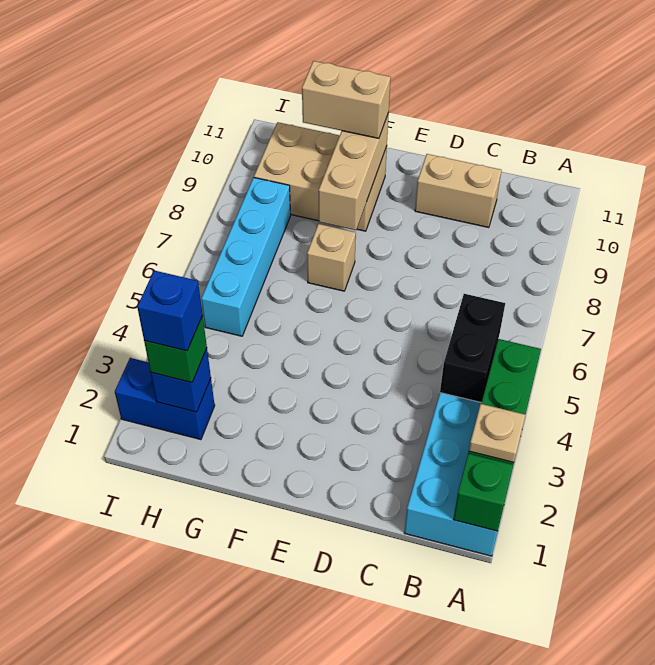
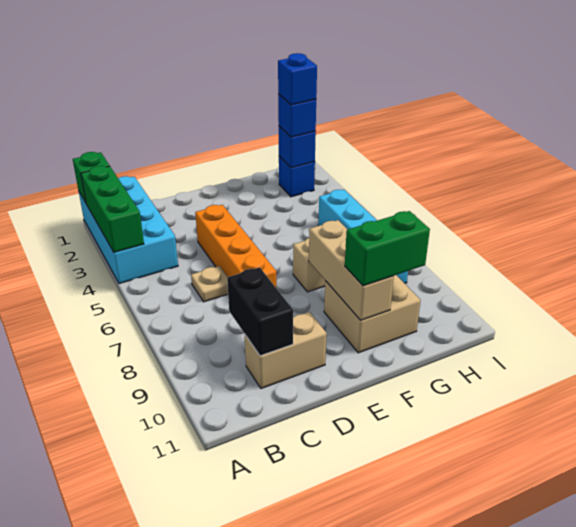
tan plate A2 level 3 -> tan plate C6 level 1
black brick B4:B5 level 2 -> black brick C9:C10 level 2
none -> orange brick D4:D7 level 1
tan brick F9:H10 level 1 -> tan brick F9:G10 level 1
tan brick F10:G10 level 3 -> green brick F10:G10 level 3
blue brick H2:I2 level 1 -> blue brick H2 level 1
green brick H2 level 3 -> blue brick H2 level 3

